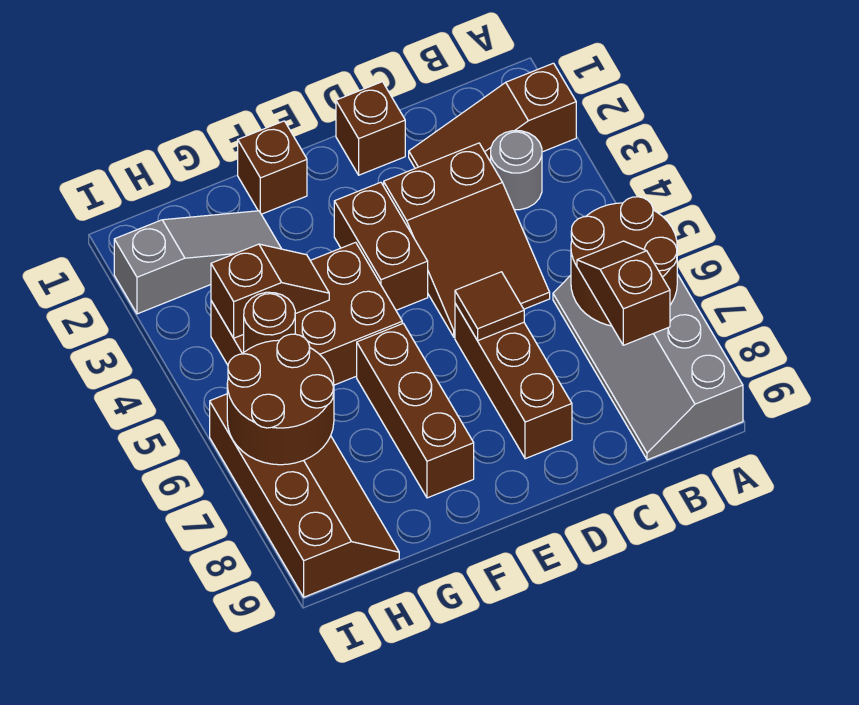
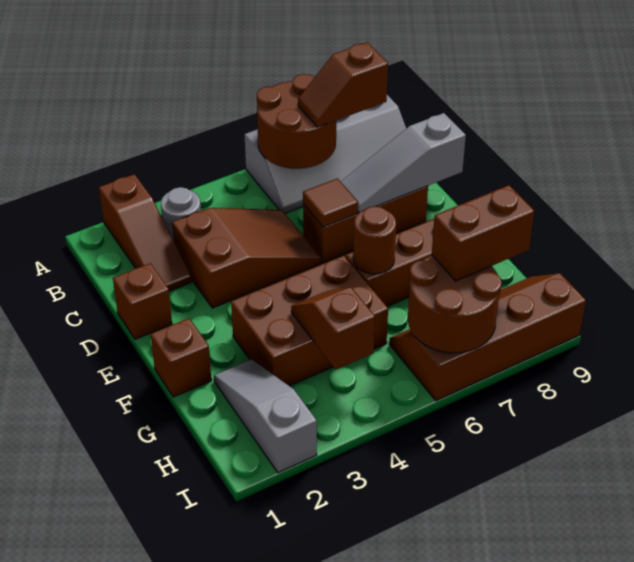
none -> grey slope D7:D9 level 2 top 9
brown brick E3:E4 level 1 -> brown brick H7:H8 level 3
brown brick F4:H5 level 1 -> brown brick F3:G5 level 1
brown round brick H5 level 2 -> brown round brick F6 level 2

